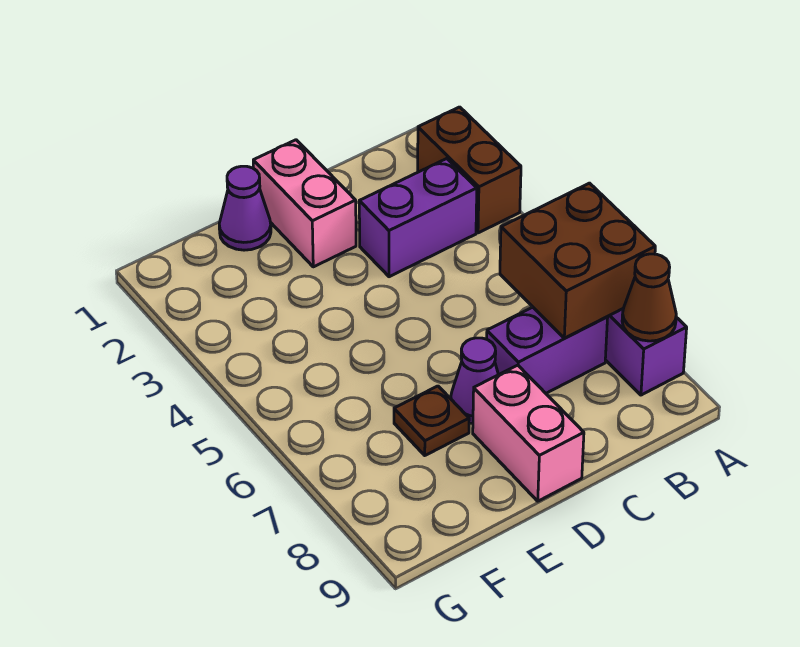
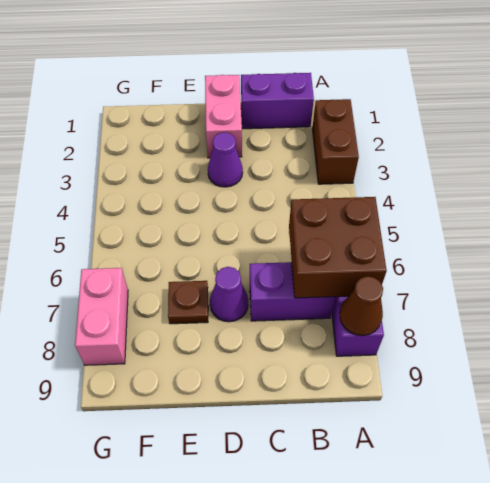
purple brick B3:C3 level 1 -> purple brick B1:C1 level 1
pink brick D8:D9 level 1 -> pink brick G7:G8 level 1
purple cone E1 level 1 -> purple cone D3 level 1

